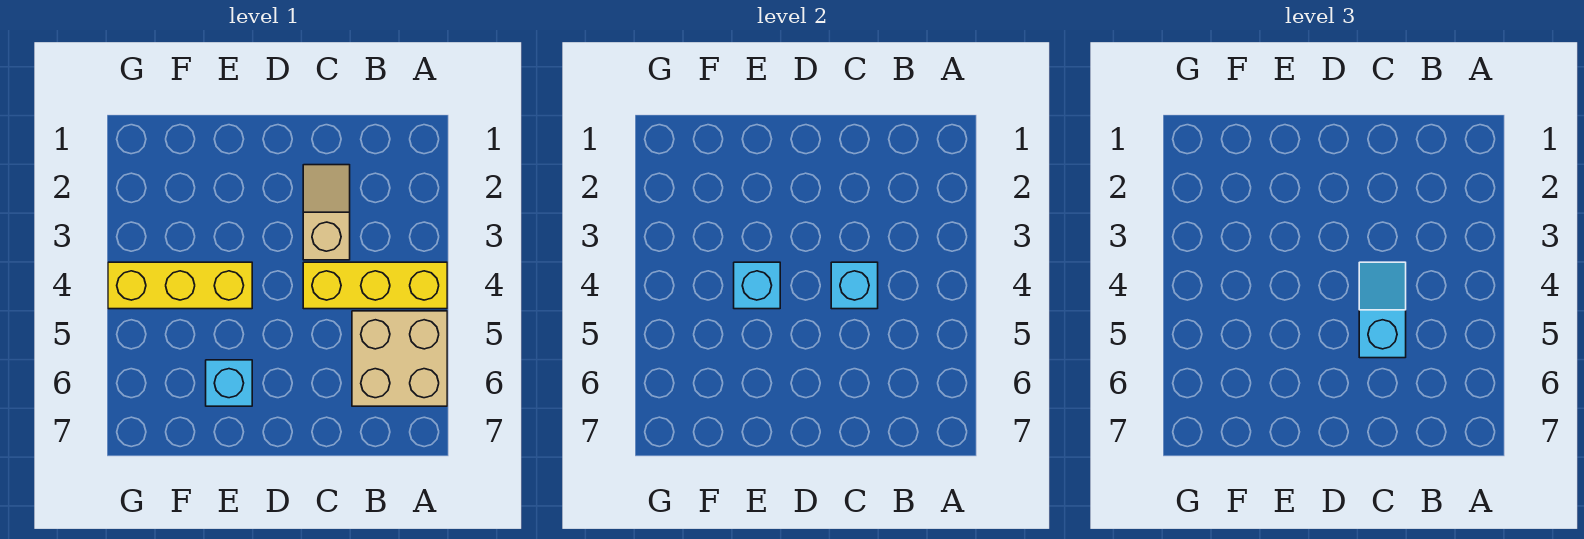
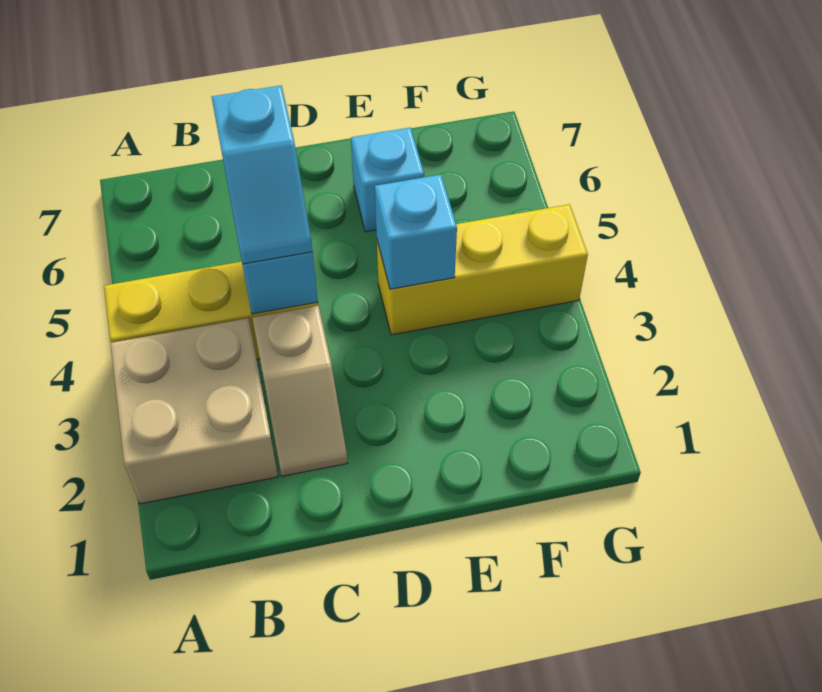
tan brick A5:B6 level 1 -> tan brick A2:B3 level 1

